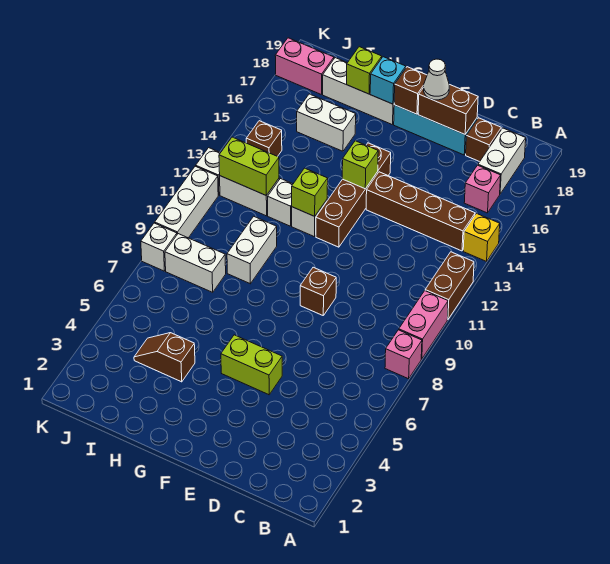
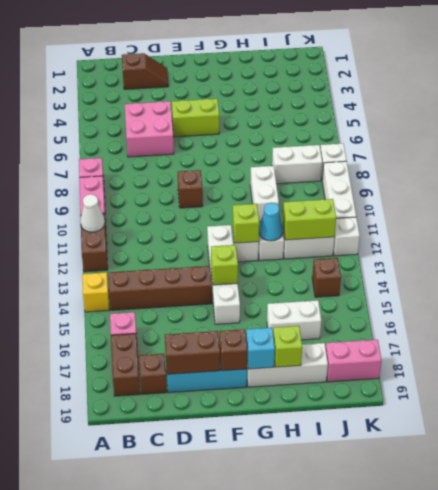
white brick B17:B18 level 1 -> brown brick B17:B18 level 1
none -> pink brick C5:D6 level 1
white cone E18 level 3 -> white cone A11 level 2
brown brick F12:F15 level 1 -> white brick F12:F15 level 1
brown slope H4:I4 level 1 top H -> brown slope C2:D2 level 1 top C
none -> cyan cone H12 level 2

